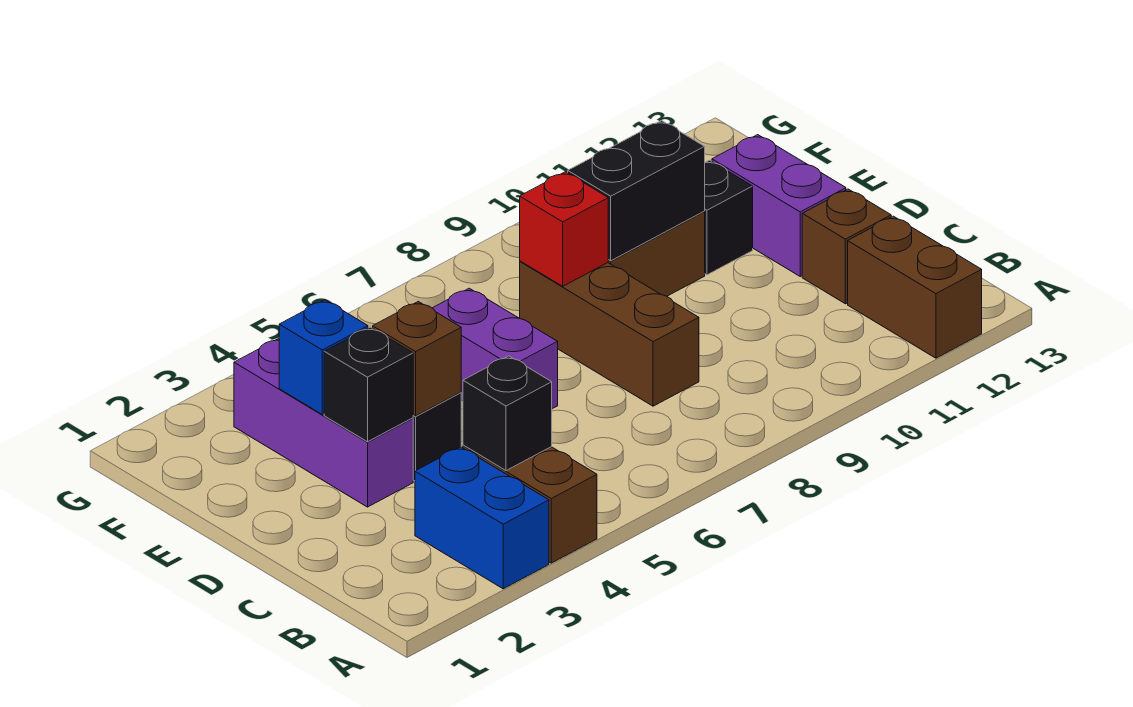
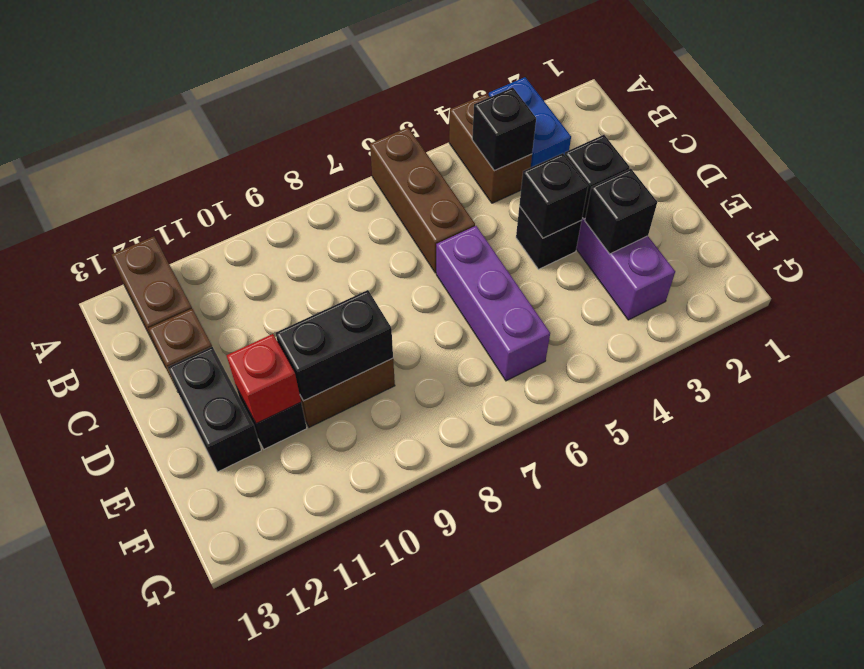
brown brick C8:E8 level 1 -> brown brick A6:C6 level 1
brown brick D4 level 2 -> black brick D4 level 2
purple brick D6:E6 level 1 -> purple brick D6:F6 level 1
purple brick D12:E12 level 1 -> black brick D12:E12 level 1
blue brick E3 level 2 -> black brick E3 level 2
red brick E8 level 2 -> red brick E11 level 2

